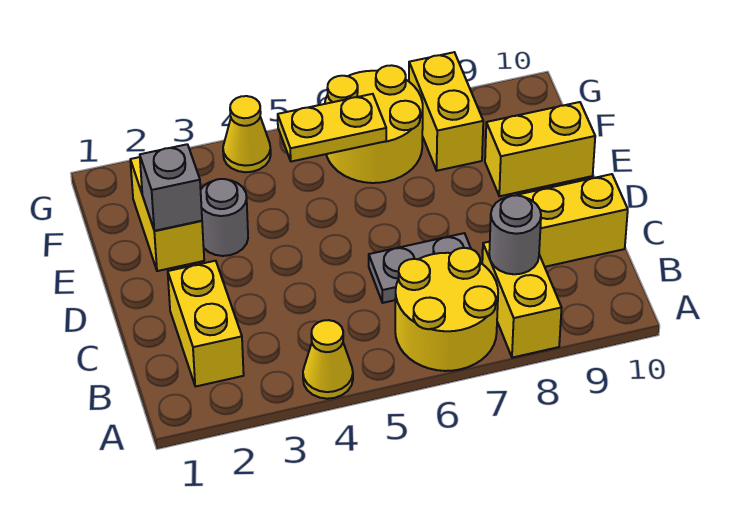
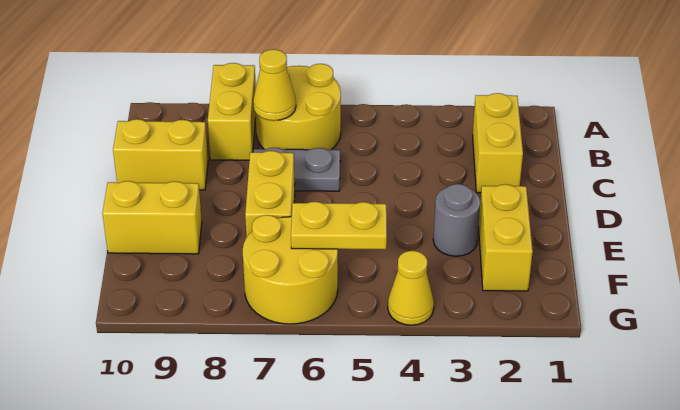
yellow cone A4 level 1 -> yellow cone B7 level 2
grey round brick B8 level 2 -> none
grey brick E2 level 2 -> none
yellow brick F8:G8 level 1 -> yellow brick D7:E7 level 1

